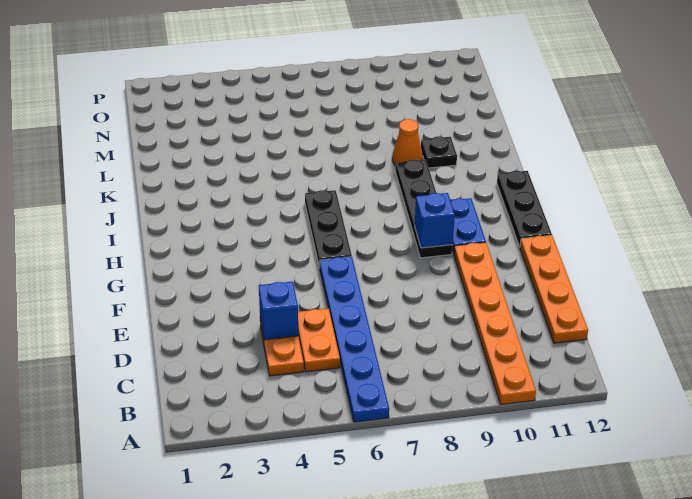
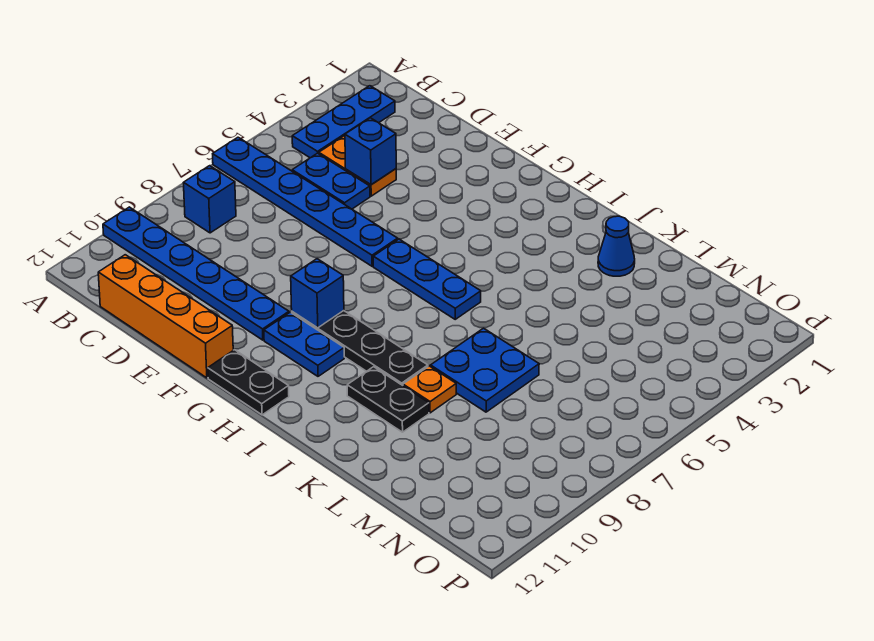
orange plate A10:F10 level 1 -> blue plate A10:F10 level 1
none -> blue plate B2:B4 level 1
none -> blue brick B8 level 1
orange plate C5:D5 level 1 -> blue plate C5:D5 level 1
orange plate C12:F12 level 1 -> orange brick C12:F12 level 1
black plate G6:I6 level 1 -> blue plate G6:I6 level 1
black plate G12:I12 level 1 -> black plate G12:H12 level 1
none -> blue cone K2 level 1
none -> blue plate K7:L8 level 1
orange cone K9 level 1 -> orange plate K9 level 1
black plate K10 level 1 -> black plate J10:K10 level 1

